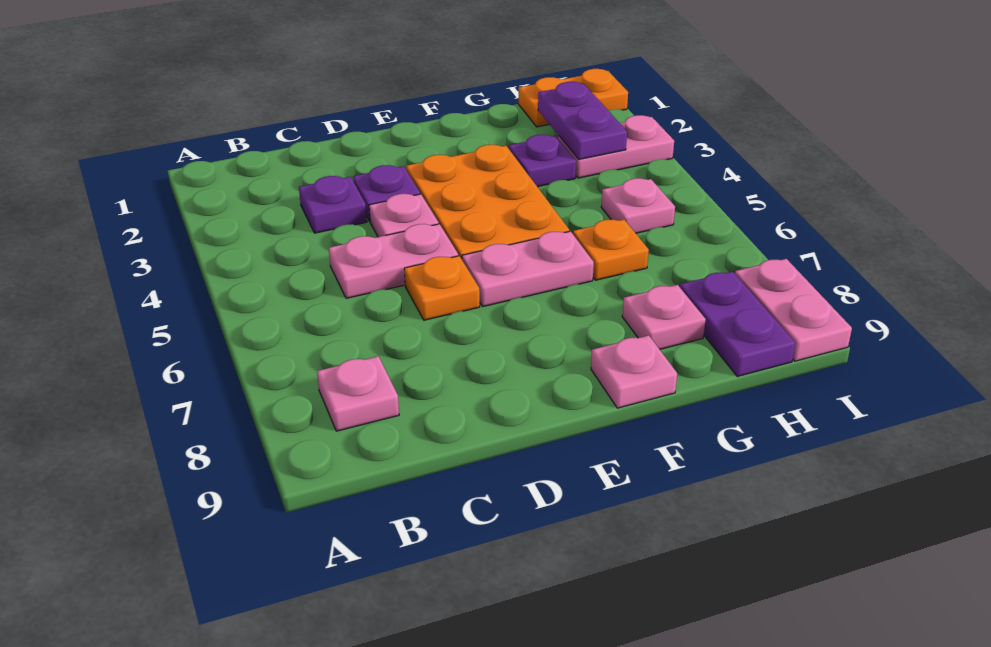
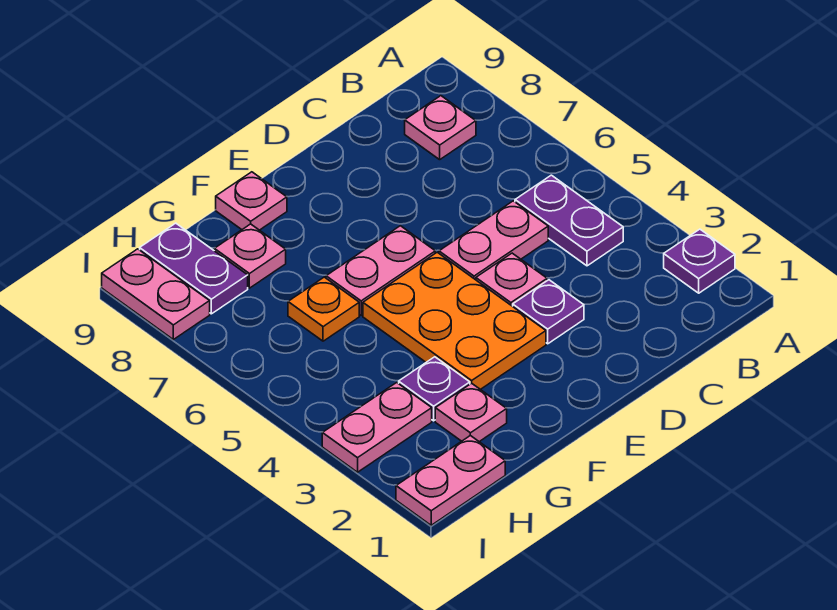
purple plate C3 level 1 -> purple plate A2 level 1
orange plate D6 level 1 -> none
orange plate H1:I1 level 1 -> pink plate H1:I1 level 1
purple plate H2:H3 level 2 -> purple plate B4:B5 level 1
pink plate H5 level 1 -> pink plate G2 level 1

